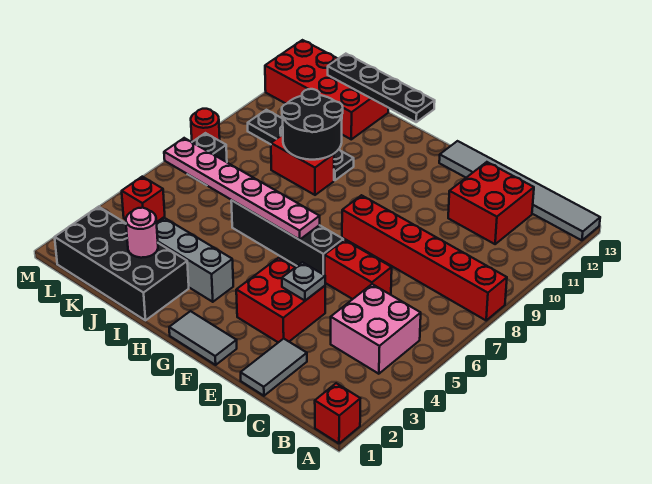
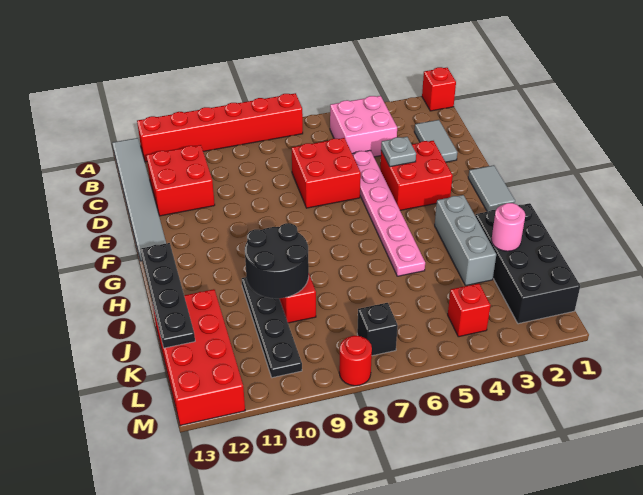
red brick A8:F8 level 1 -> red brick A7:A12 level 1
grey tile D1:D2 level 1 -> grey tile C2:D2 level 1
red brick D6:E6 level 1 -> red brick D6:E7 level 1
black brick F6:I6 level 1 -> none
pink plate G6:L6 level 2 -> pink plate D5:I5 level 1

